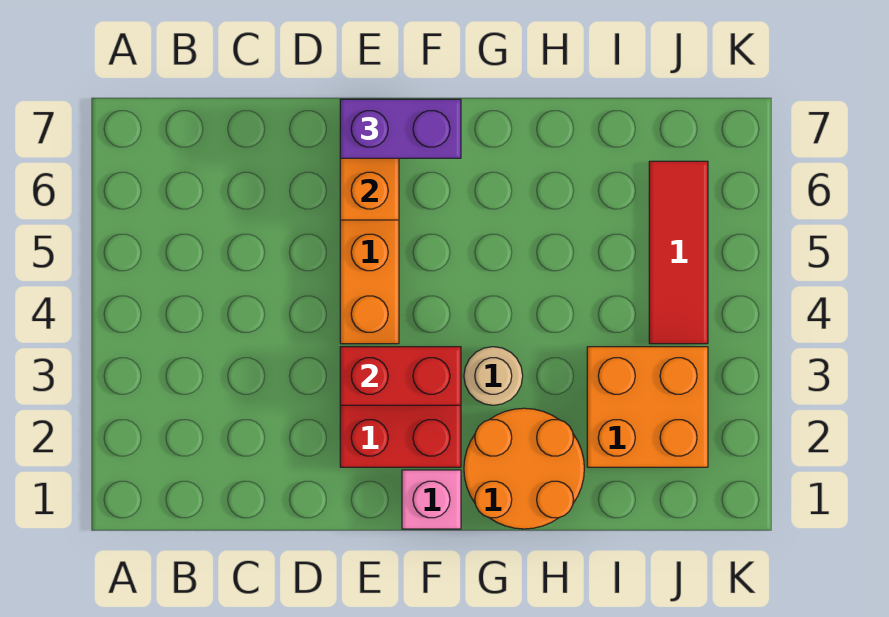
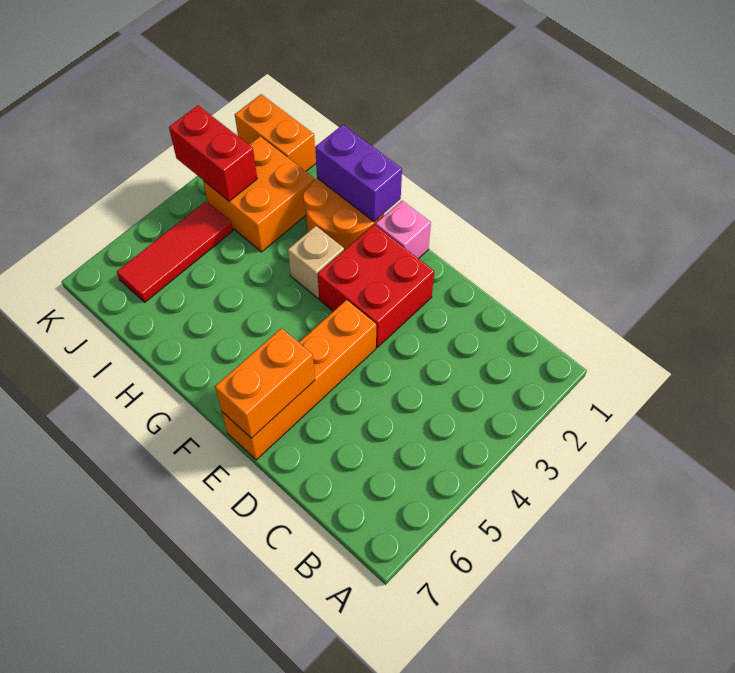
red brick E3:F3 level 2 -> red brick J3:K3 level 2
purple brick E7:F7 level 3 -> purple brick G1:H1 level 2
tan round brick G3 level 1 -> tan brick G3 level 1
none -> orange brick J1:K1 level 1

